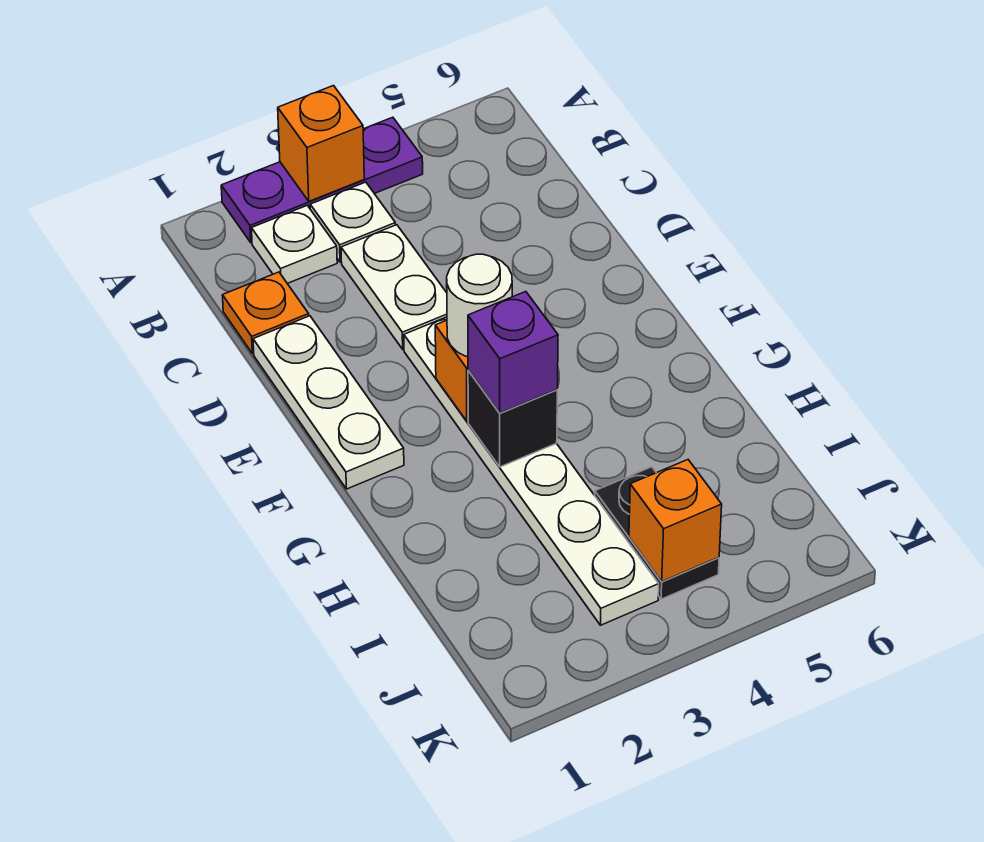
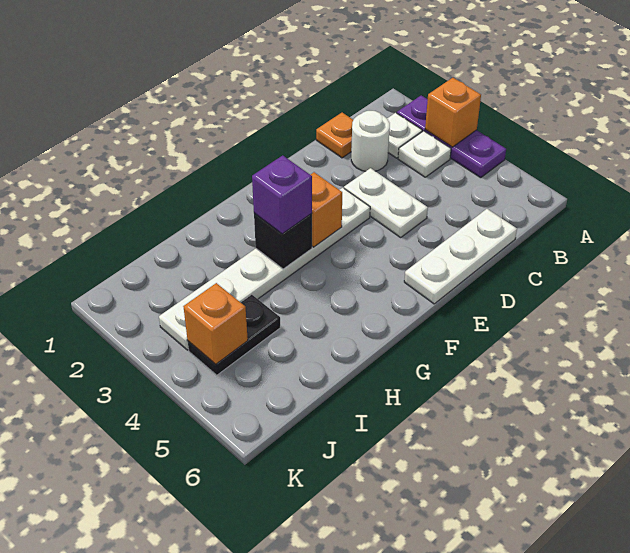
white plate C3:D3 level 1 -> white plate D3:D4 level 1
white plate D1:F1 level 1 -> white plate C6:E6 level 1
white round brick F3 level 3 -> white round brick C2 level 1

